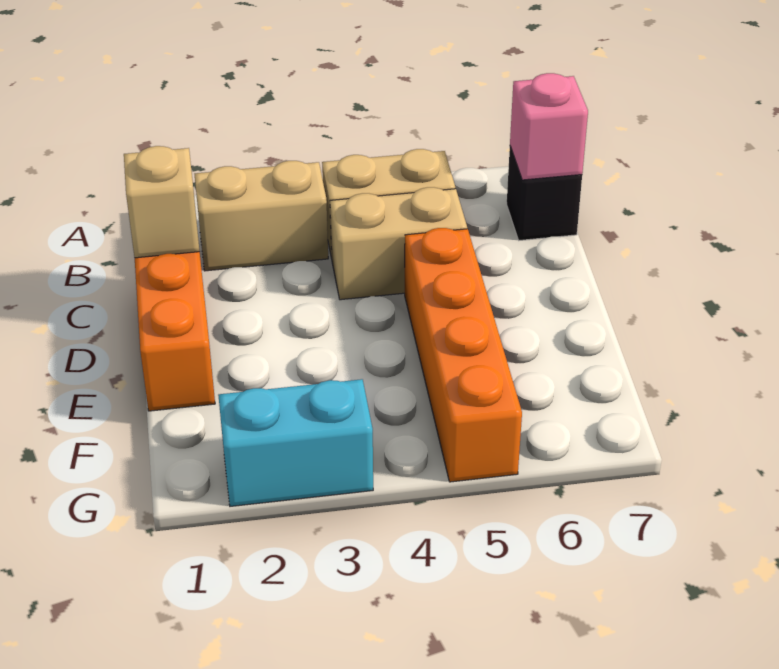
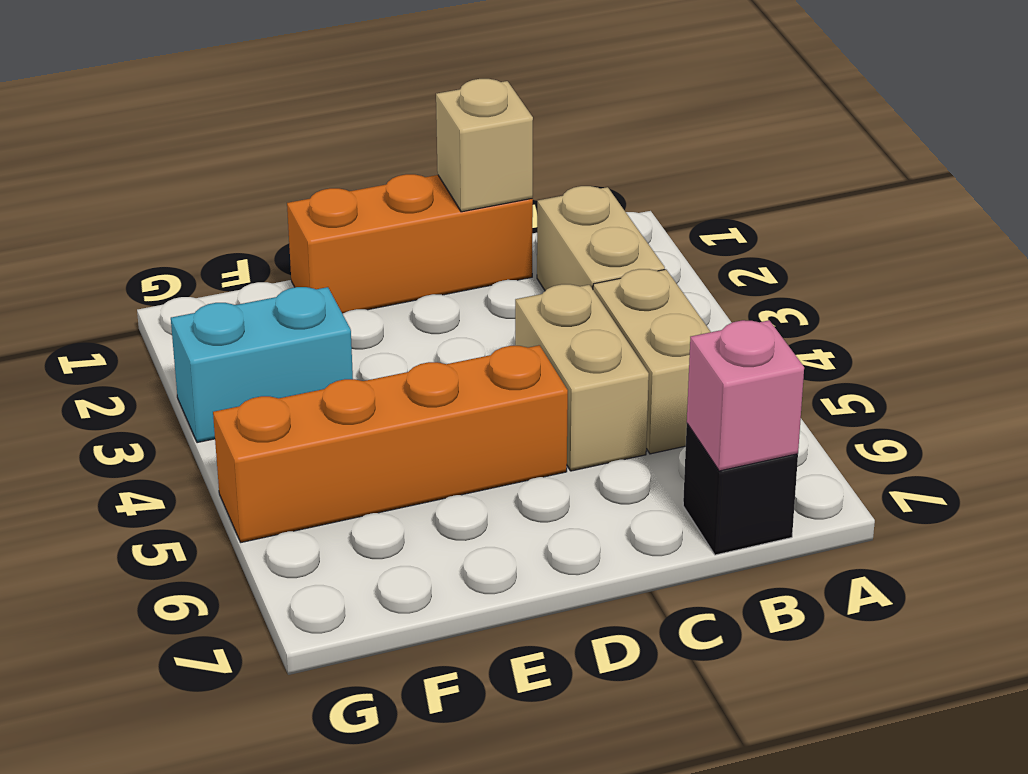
cyan brick G2:G3 level 1 -> cyan brick F3:G3 level 1

